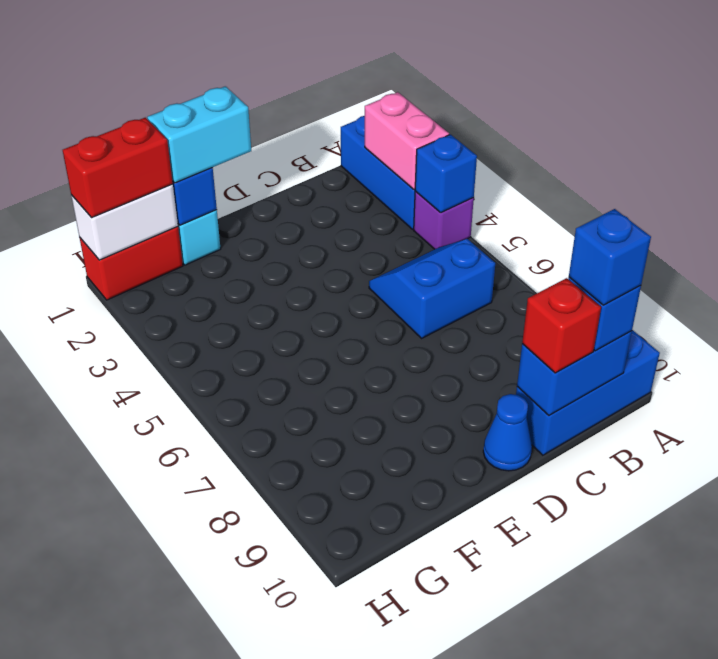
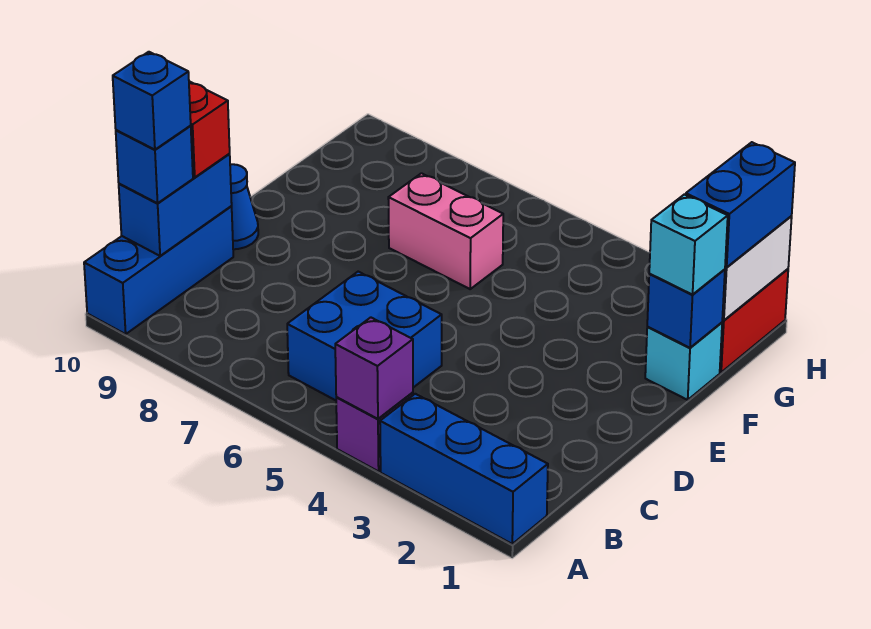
pink brick A2:A3 level 2 -> pink brick F6:F7 level 1
blue brick A4 level 2 -> purple brick A4 level 2
blue slope B5:C6 level 1 top 6 -> blue brick B5:C6 level 1
cyan brick E1:F1 level 3 -> cyan brick F1 level 3
red brick G1:H1 level 3 -> blue brick G1:H1 level 3

